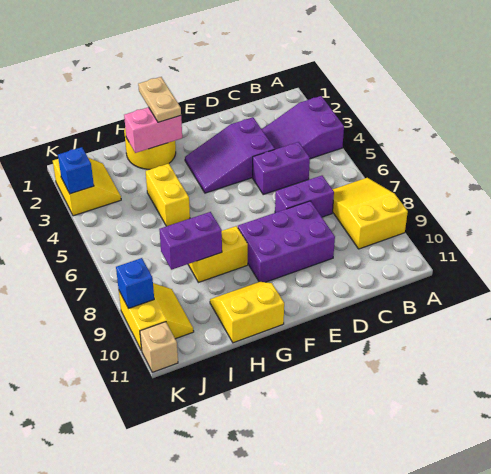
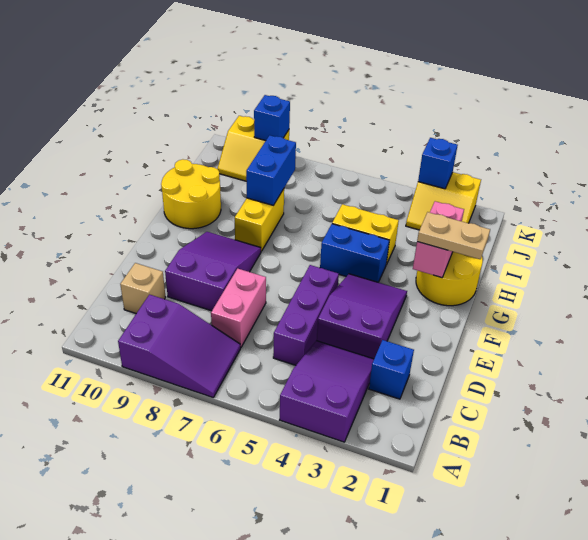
yellow slope A7:B9 level 1 top 9 -> purple slope A7:B9 level 1 top 9
none -> blue brick C2 level 1
purple brick C5:D5 level 1 -> purple brick C5:E5 level 1
purple brick C7:D7 level 1 -> pink brick C7:D7 level 1
purple brick D8:F9 level 1 -> purple slope D8:F9 level 1 top D
none -> blue brick G4:G5 level 1
yellow slope G10:H11 level 1 top 11 -> yellow round brick G10:H11 level 1
purple brick H8:I8 level 2 -> blue brick H8:I8 level 2
tan brick K11 level 1 -> tan brick C10 level 1

